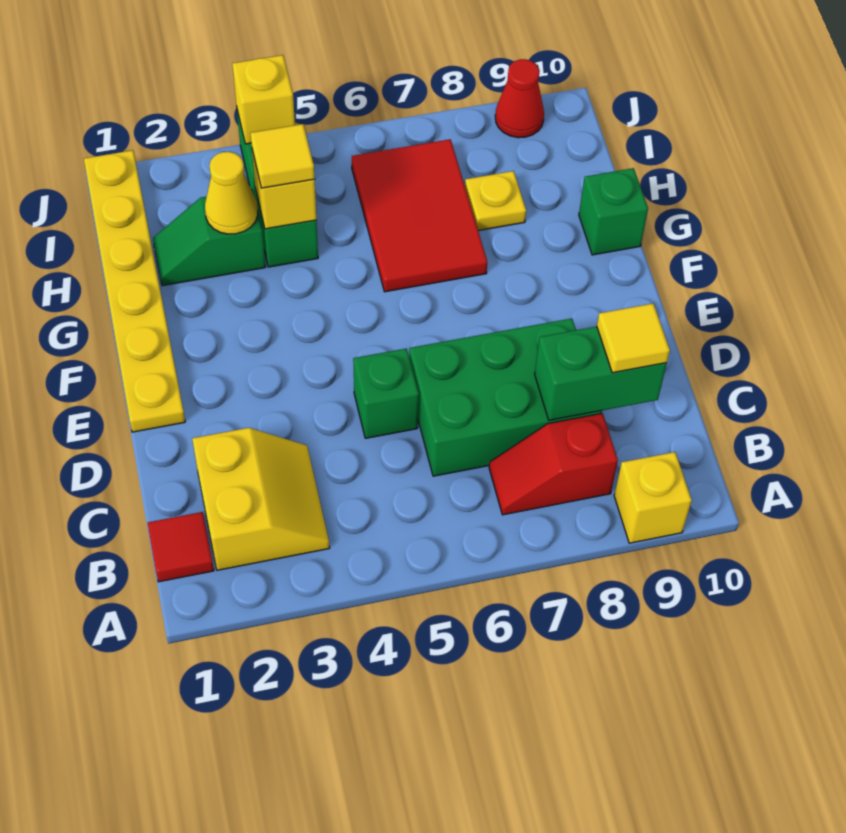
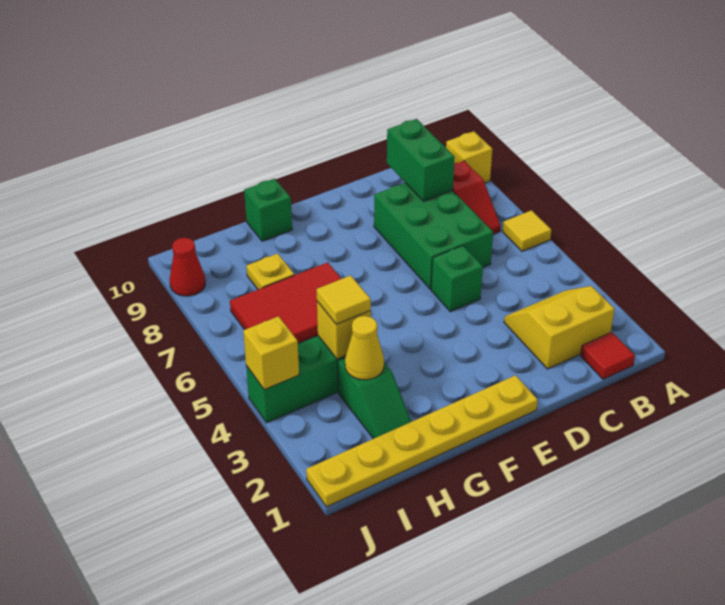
yellow tile C9 level 3 -> yellow tile A6 level 1

